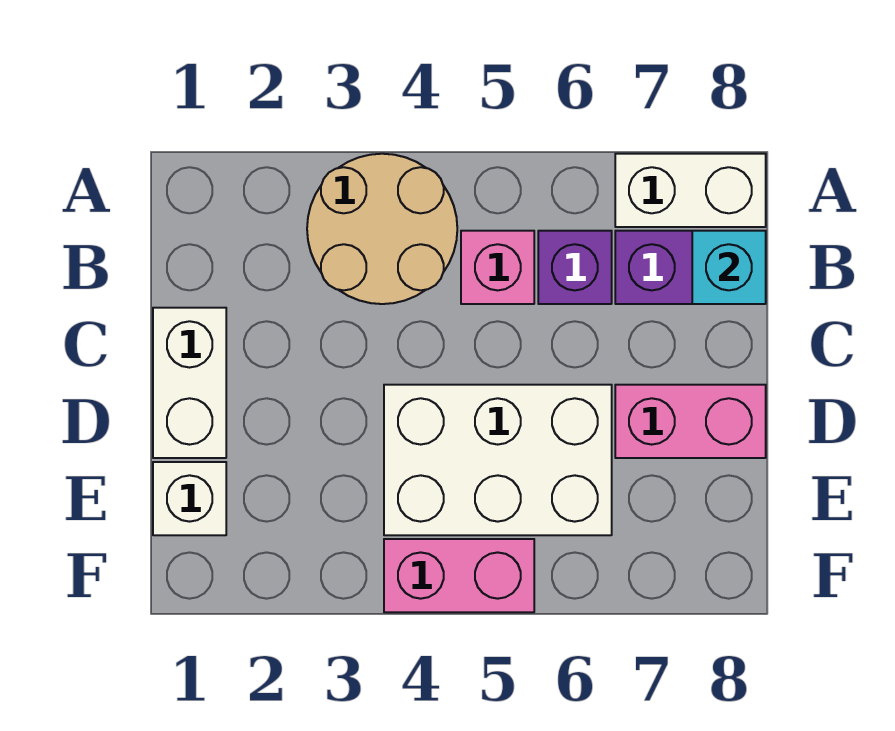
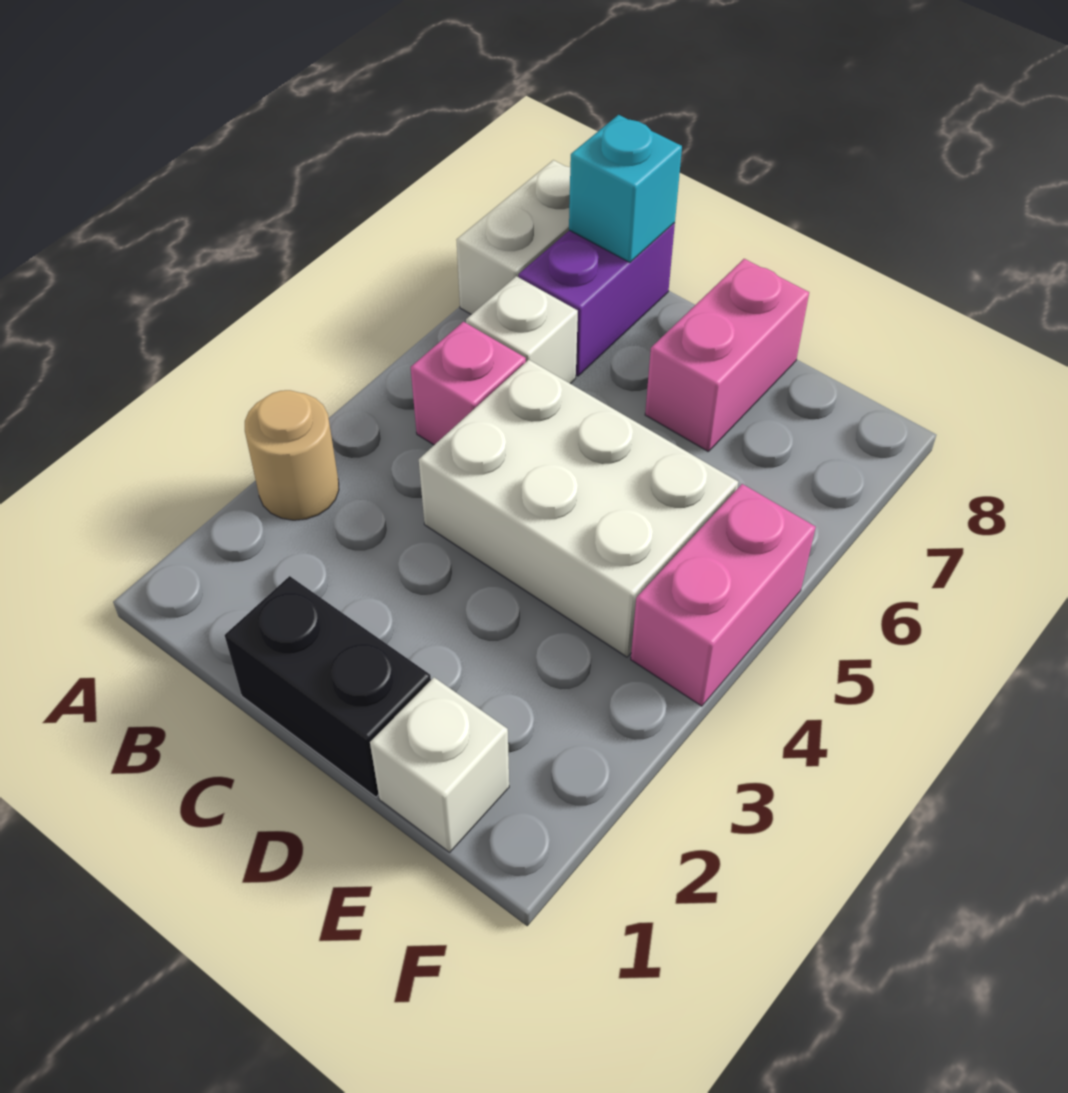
tan round brick A3:B4 level 1 -> tan round brick A3 level 1
purple brick B6 level 1 -> white brick B6 level 1
white brick C1:D1 level 1 -> black brick C1:D1 level 1
white brick D4:E6 level 1 -> white brick C4:E5 level 1

